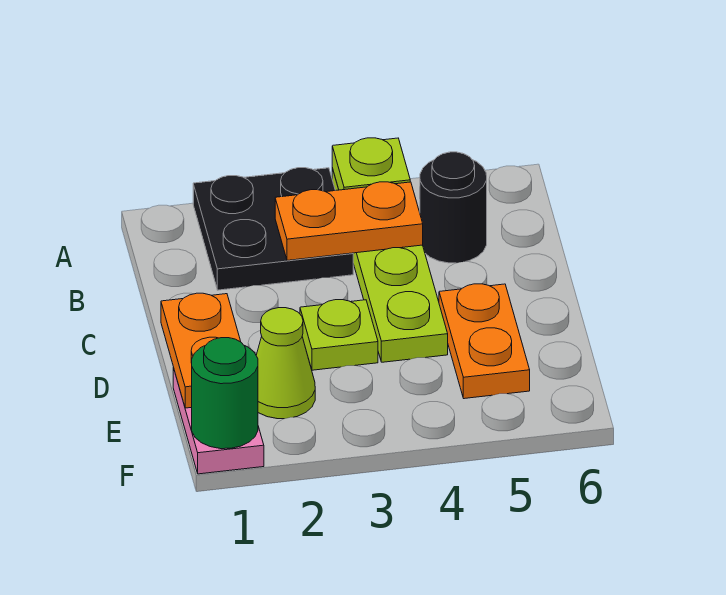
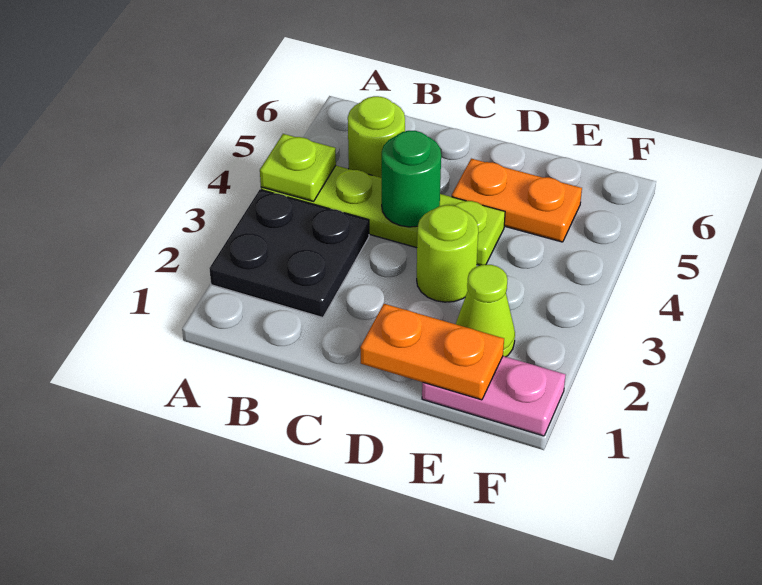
orange plate B3:B4 level 2 -> none
black round brick B5 level 1 -> lime round brick B5 level 1
lime plate D3 level 1 -> lime round brick D3 level 1
green round brick F1 level 2 -> green round brick C4 level 2

